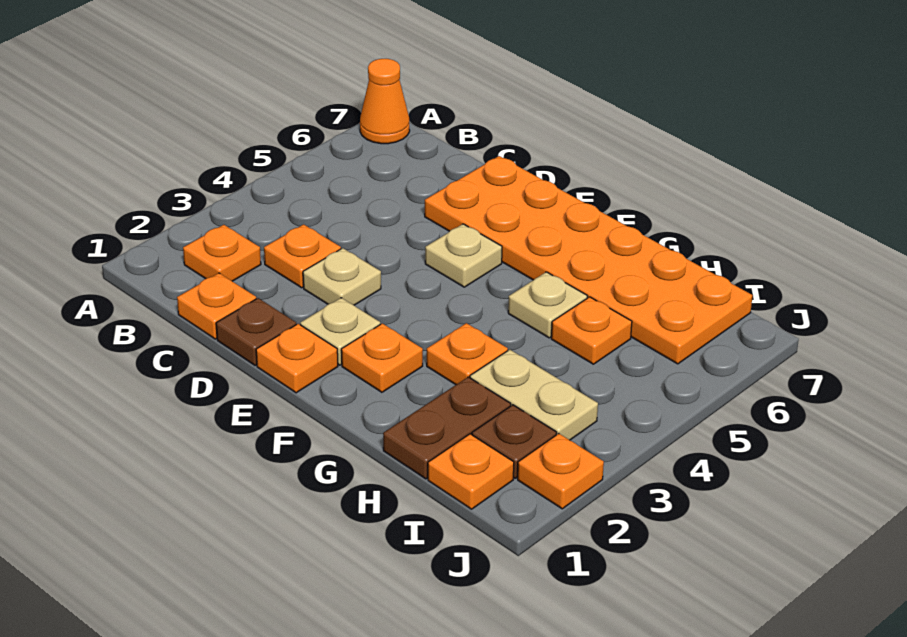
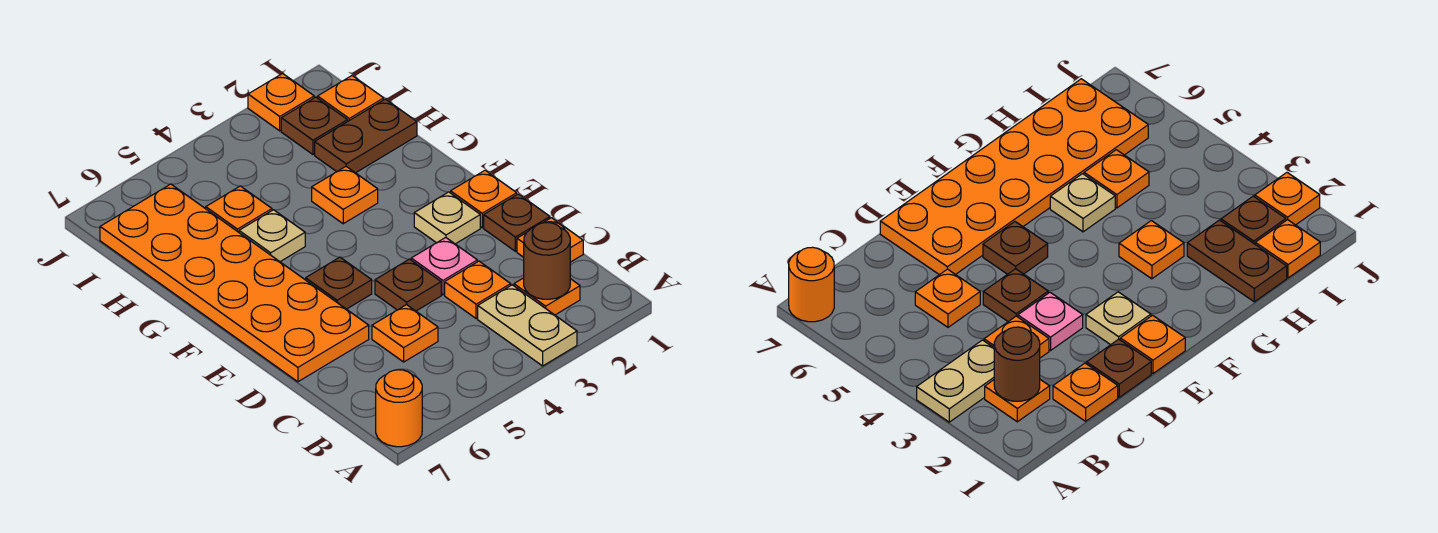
orange cone A7 level 1 -> orange round brick A7 level 1
none -> brown round brick B2 level 2
tan plate D3 level 1 -> pink plate D3 level 1
none -> brown plate D4 level 1
tan plate E5 level 1 -> brown plate E5 level 1
orange plate F2 level 1 -> orange plate C5 level 1
tan plate H3:I3 level 1 -> tan plate A3:B3 level 1

